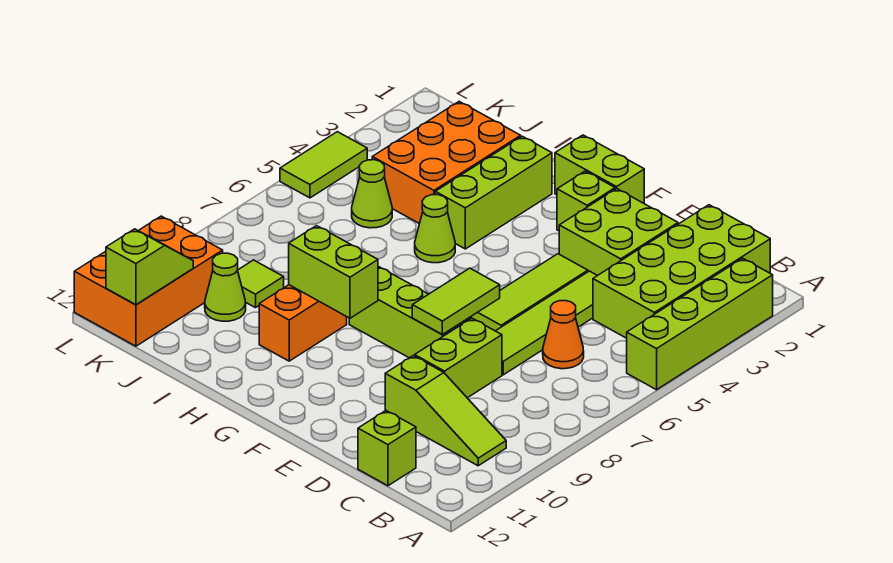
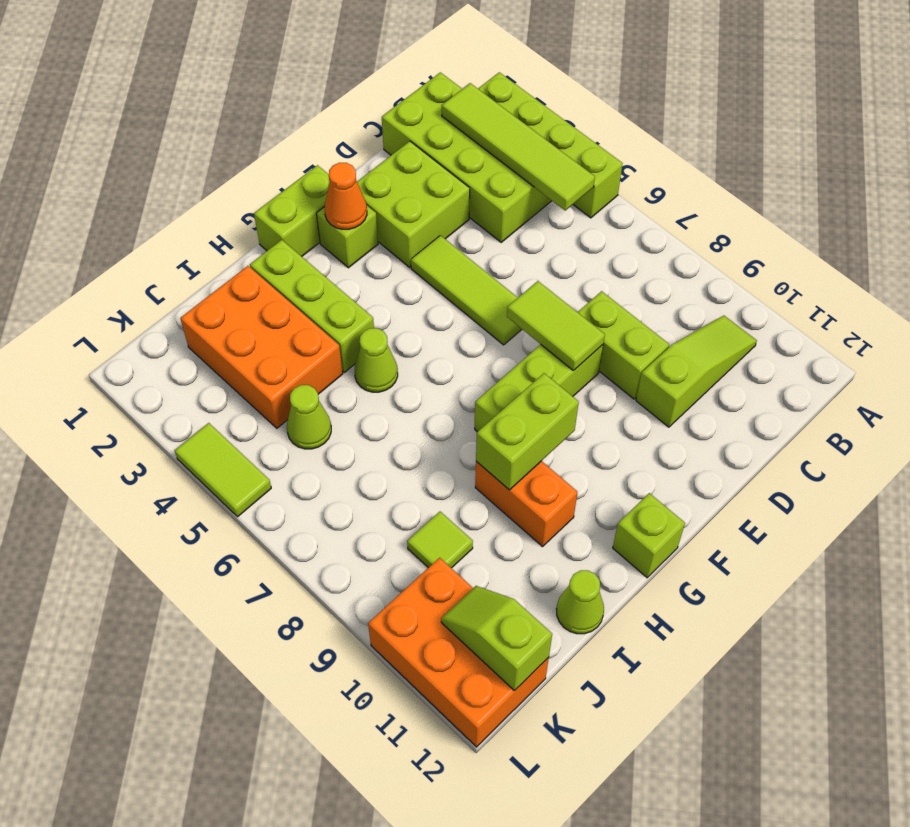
orange cone C6 level 1 -> orange cone F2 level 2
lime brick C12 level 1 -> lime brick G12 level 1
lime tile D4:D7 level 1 -> lime tile B2:B5 level 2
lime cone J10 level 1 -> lime cone I12 level 1

